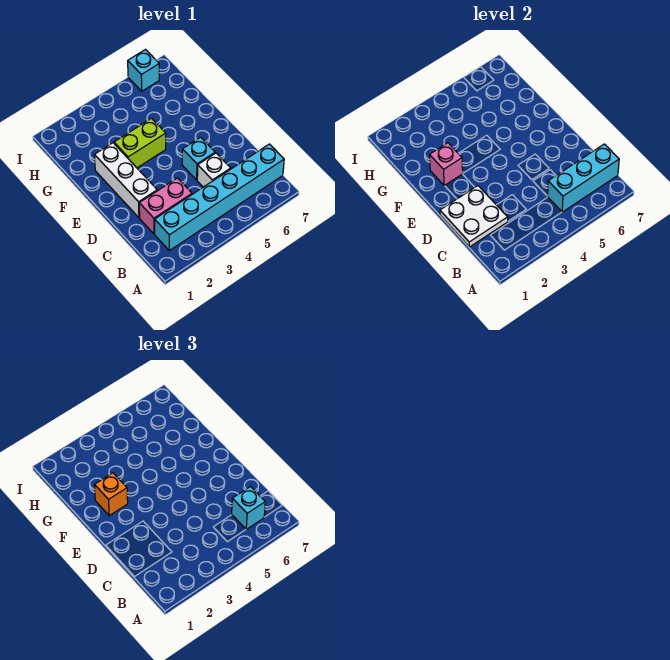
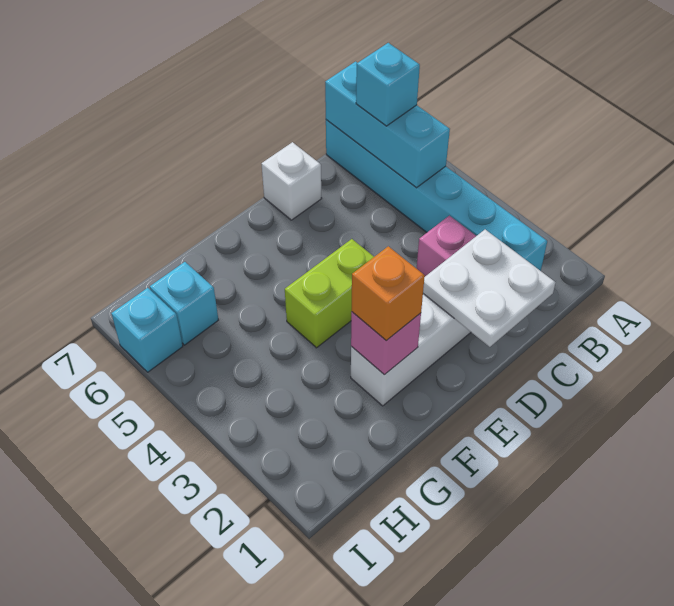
white brick C5 level 1 -> white brick D7 level 1
cyan brick D5 level 1 -> cyan brick H6 level 1
lime brick F3:F4 level 1 -> lime brick E4:F4 level 1

